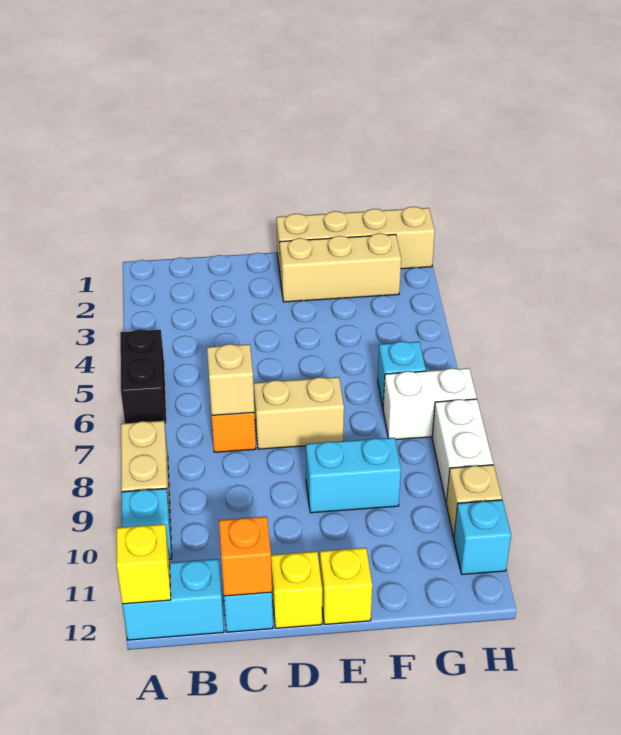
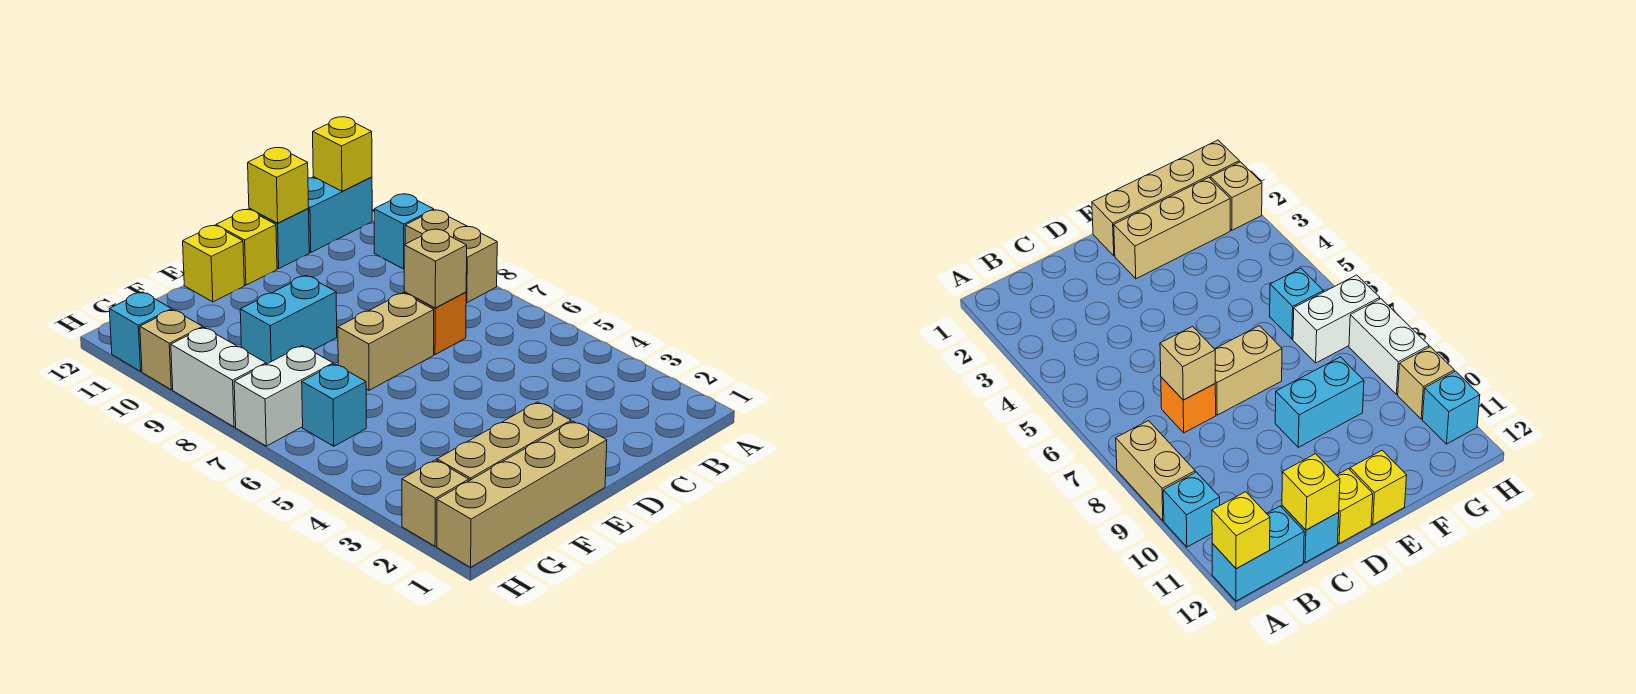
black brick A5:A6 level 1 -> none
orange brick C12 level 2 -> yellow brick C12 level 2
none -> tan brick H2 level 1

